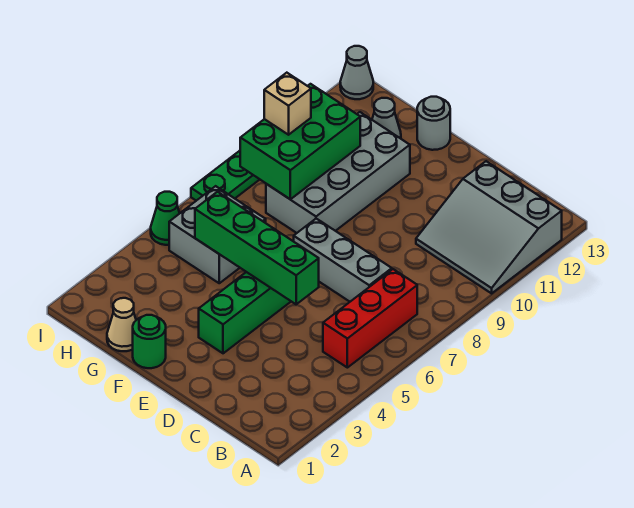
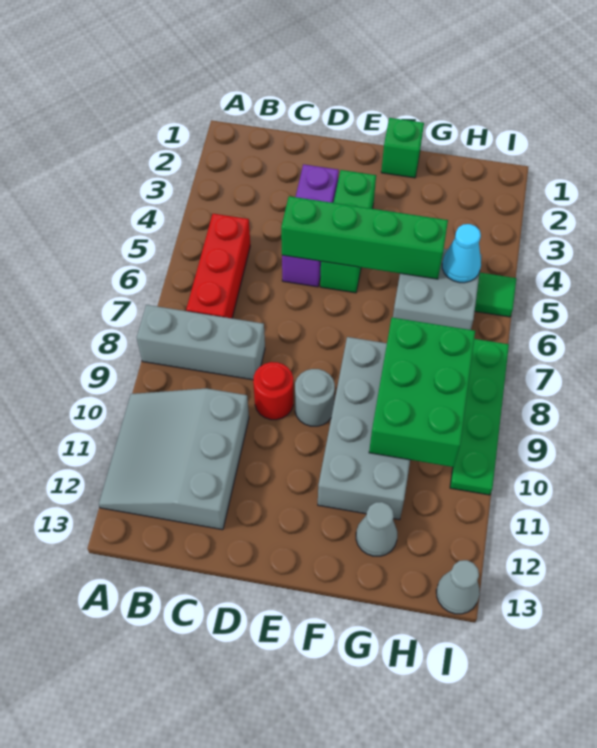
grey slope A10:C12 level 1 top 12 -> grey slope A10:C12 level 1 top C
grey brick C7:E7 level 1 -> grey brick A8:C8 level 1
none -> purple brick D3:D5 level 1
none -> red round brick D9 level 1
green round brick F1 level 1 -> green brick F1 level 1
grey round brick F13 level 1 -> grey round brick E9 level 1
tan cone G1 level 1 -> none
none -> cyan cone H5 level 2
tan brick H9 level 3 -> none
green cone I5 level 1 -> green tile I5 level 1

